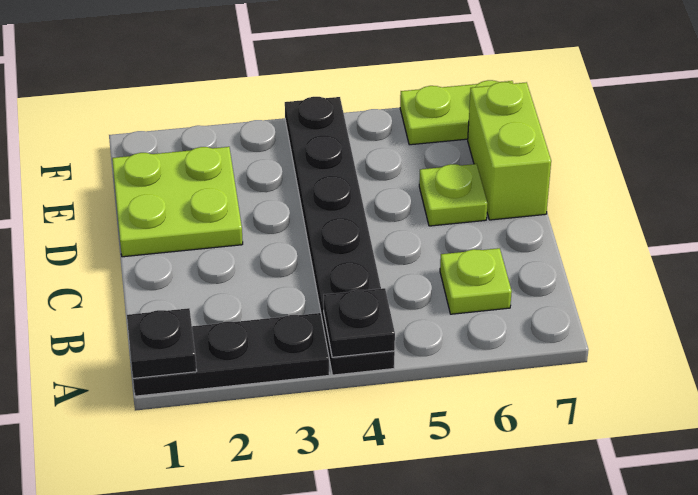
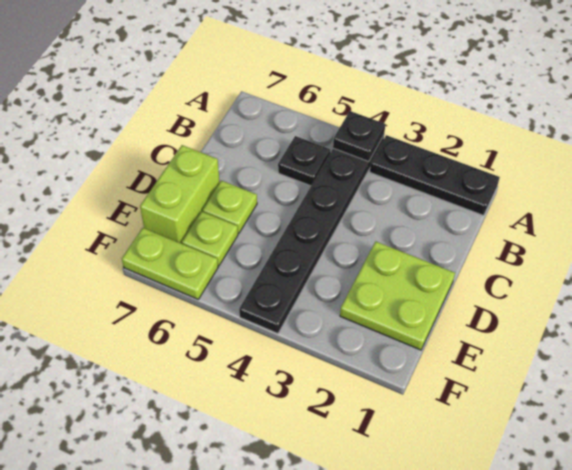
black plate A1 level 2 -> black plate B5 level 1
lime plate B6 level 1 -> lime plate E6 level 1

